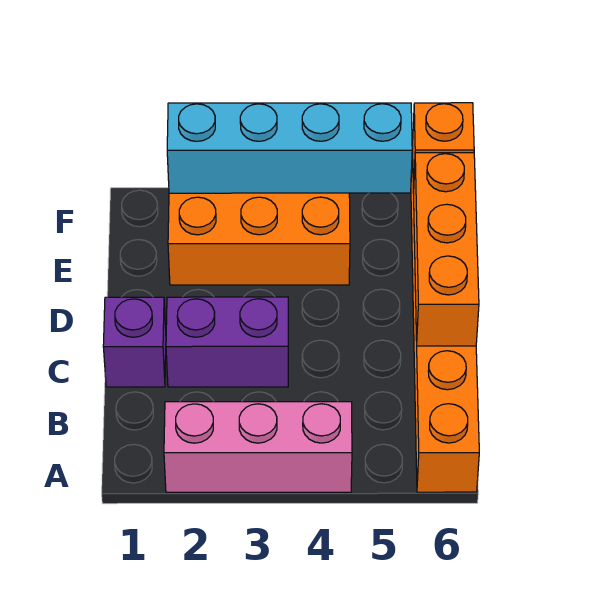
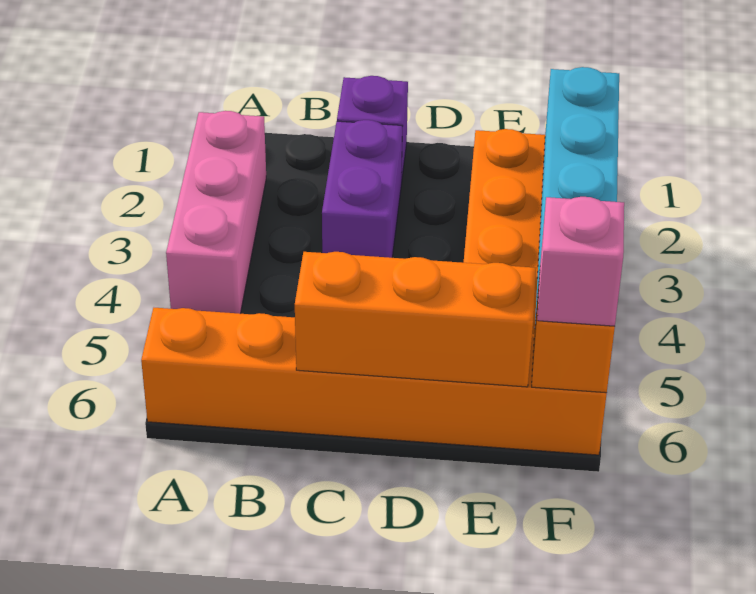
none -> pink brick F6 level 3

